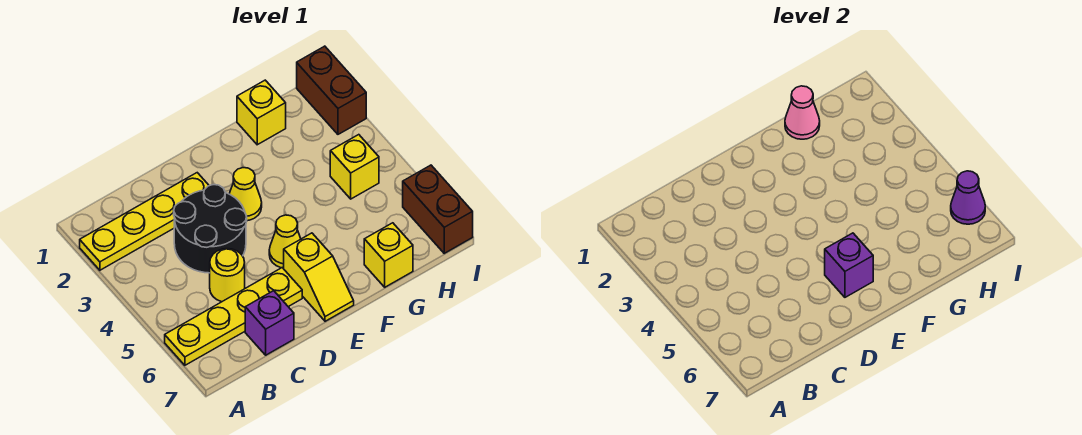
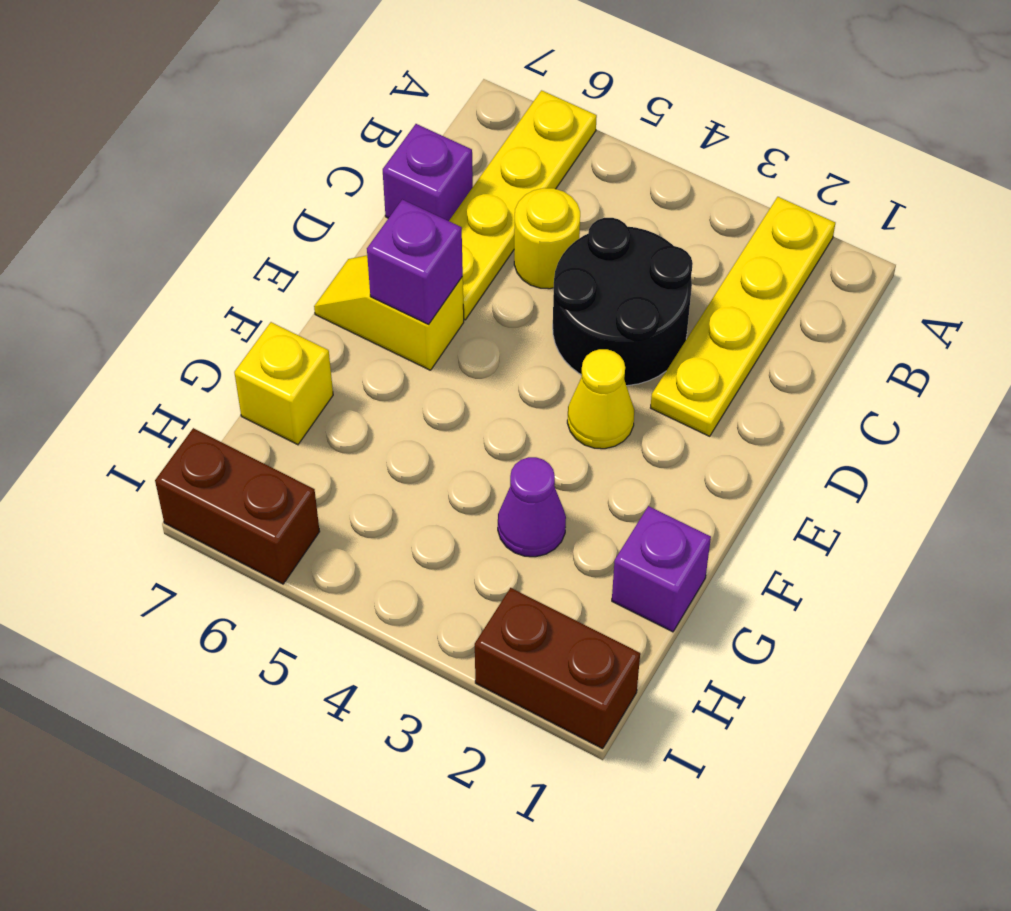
yellow cone E5 level 1 -> none
yellow brick G1 level 1 -> purple brick G1 level 1
pink cone G1 level 2 -> none
yellow brick H4 level 1 -> none
purple cone I6 level 2 -> purple cone G3 level 1

